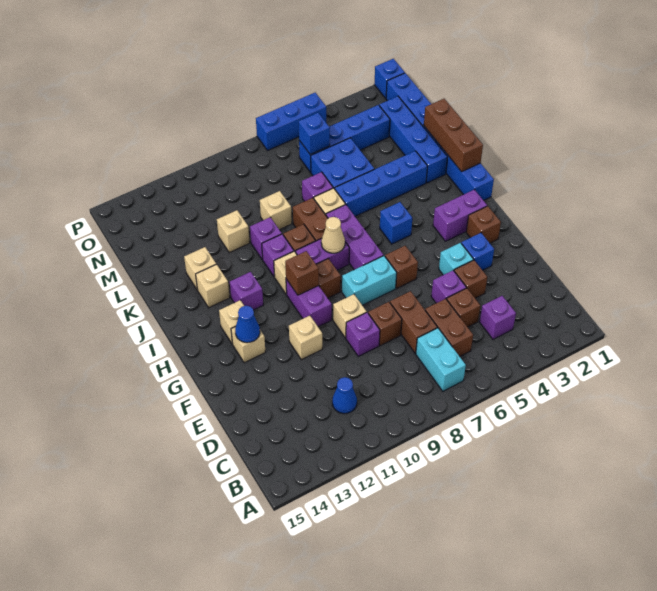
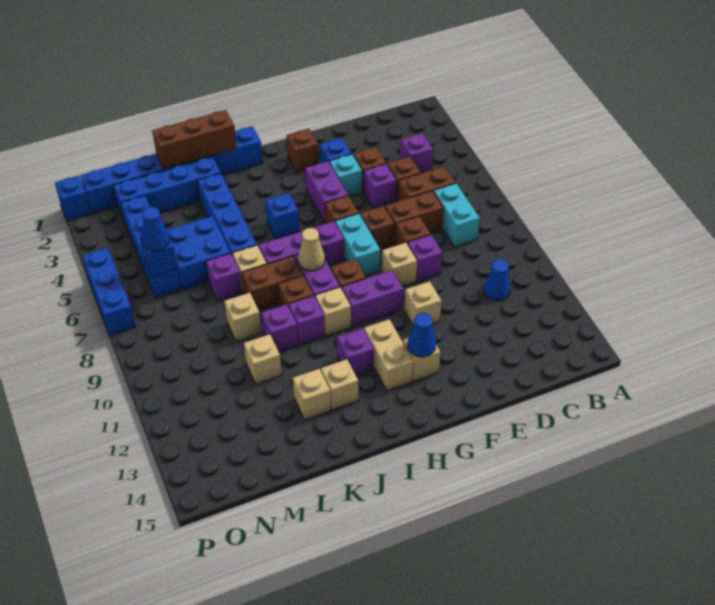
cyan brick B7:C7 level 1 -> cyan brick C7:C8 level 1
purple brick H2:H3 level 1 -> purple brick G4:G5 level 1
brown brick H10 level 2 -> brown brick F7 level 1
tan brick H13 level 1 -> tan brick H12:H13 level 1
none -> blue cone N6 level 3

